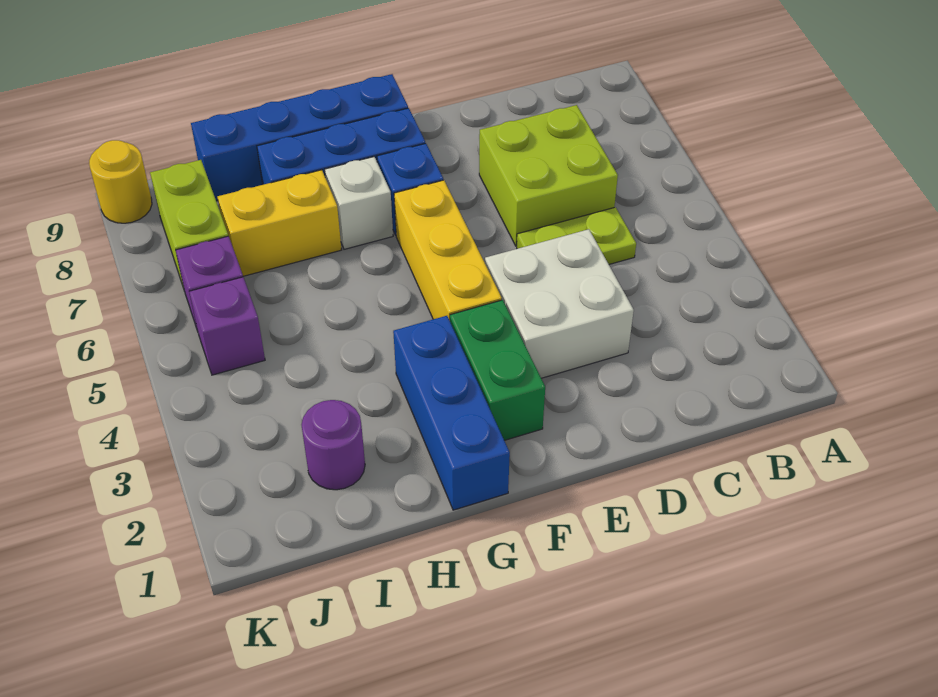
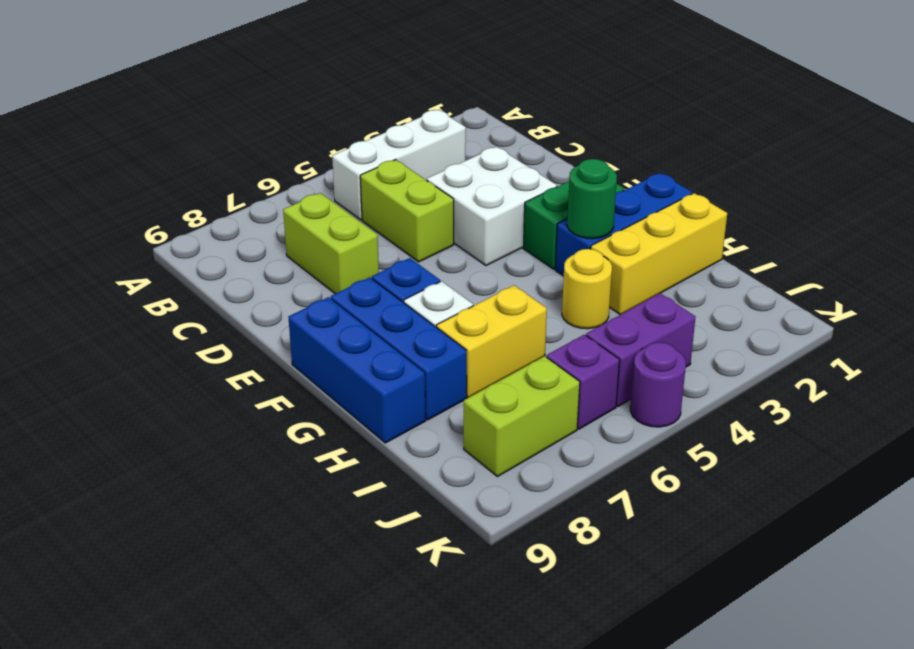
none -> white brick B3:B5 level 1
lime plate C5:D5 level 1 -> lime brick C5:D5 level 1
lime brick C6:D7 level 1 -> lime brick C7:D7 level 1
yellow brick F4:F6 level 1 -> yellow brick H1:H3 level 1
blue brick F9:I9 level 1 -> blue brick F9:H9 level 1
none -> green round brick G3 level 2
yellow brick H7:I7 level 1 -> yellow brick H6:H7 level 1
purple round brick I2 level 1 -> purple round brick K5 level 1
purple brick J5 level 1 -> purple brick J4:J5 level 1
yellow round brick K9 level 1 -> yellow round brick H4 level 1

